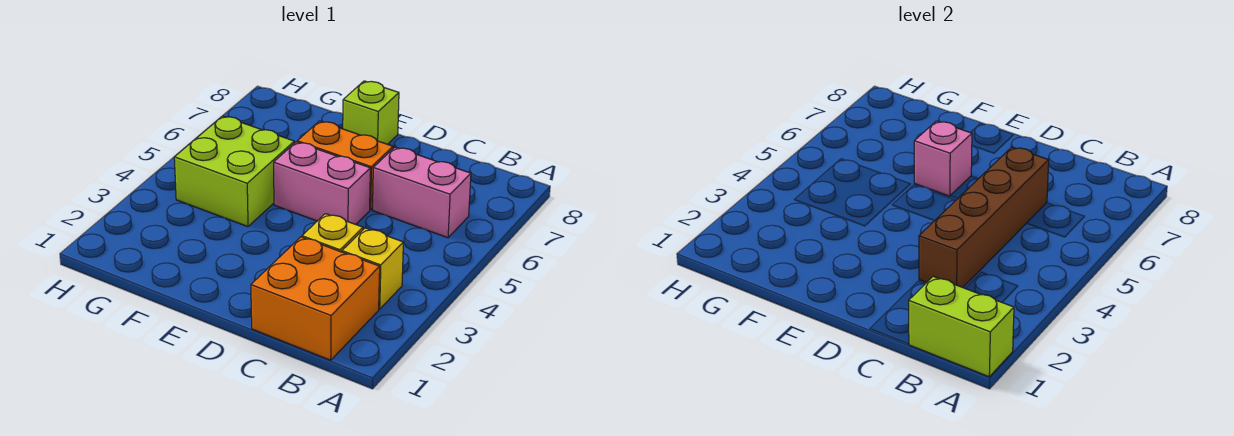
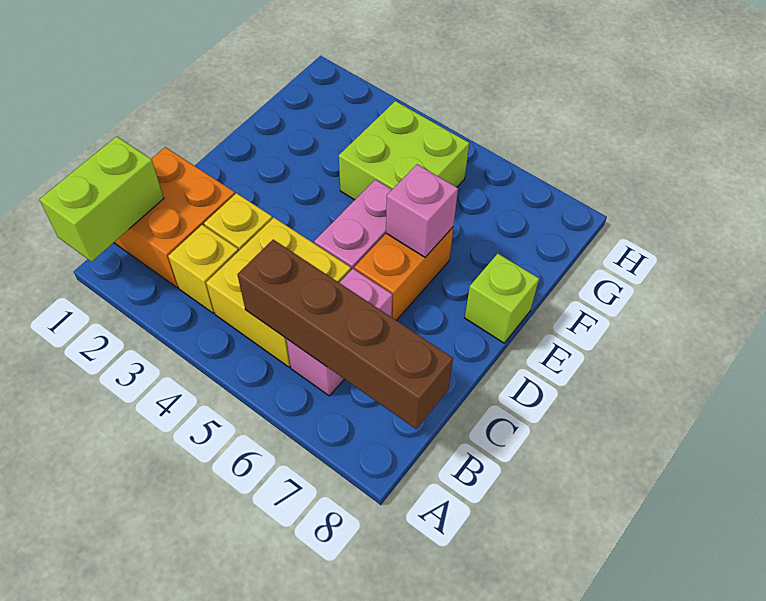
none -> yellow brick B4:C5 level 1
brown brick C3:C6 level 2 -> brown brick B5:B8 level 2

